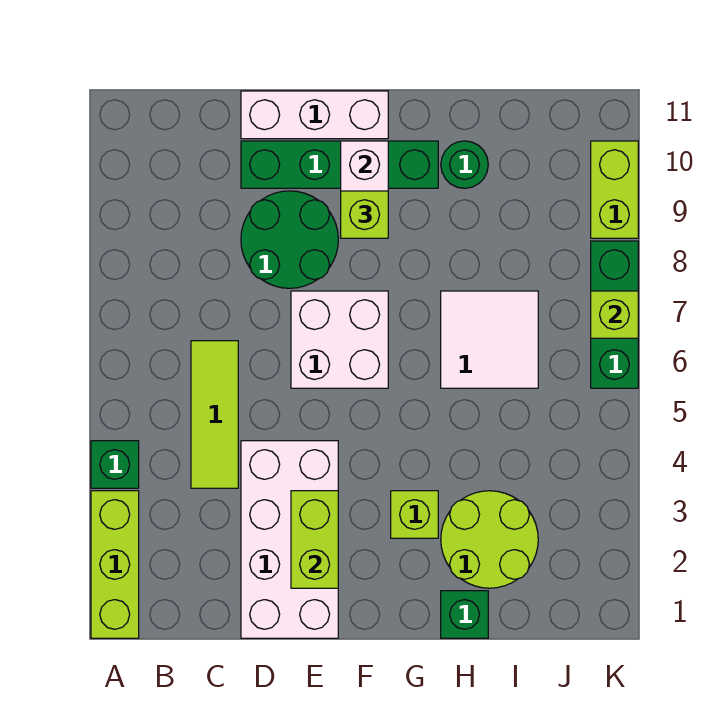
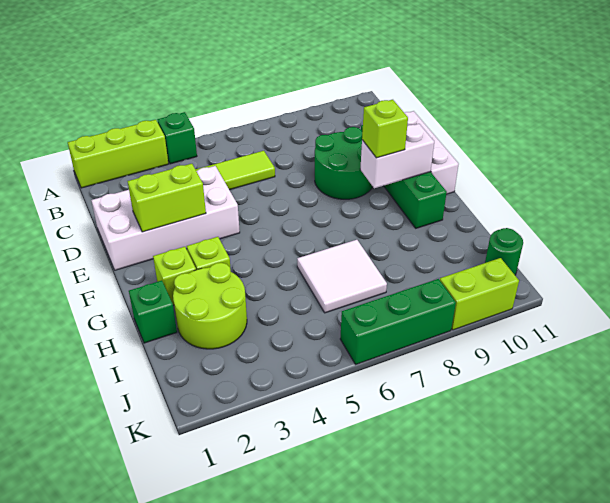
white brick E6:F7 level 1 -> none
green round brick H10 level 1 -> green round brick J11 level 1
lime brick K7 level 2 -> lime brick G2 level 1

